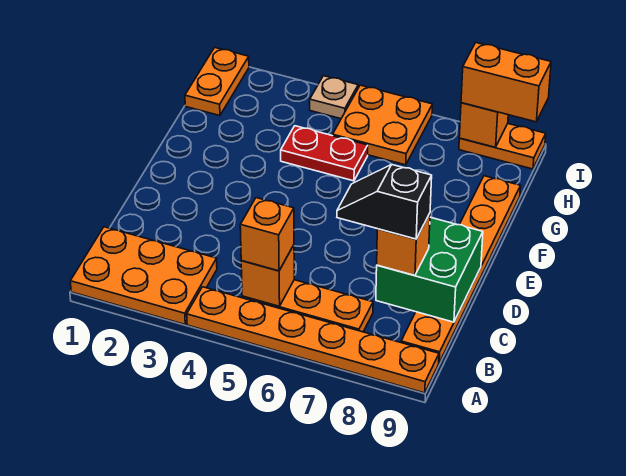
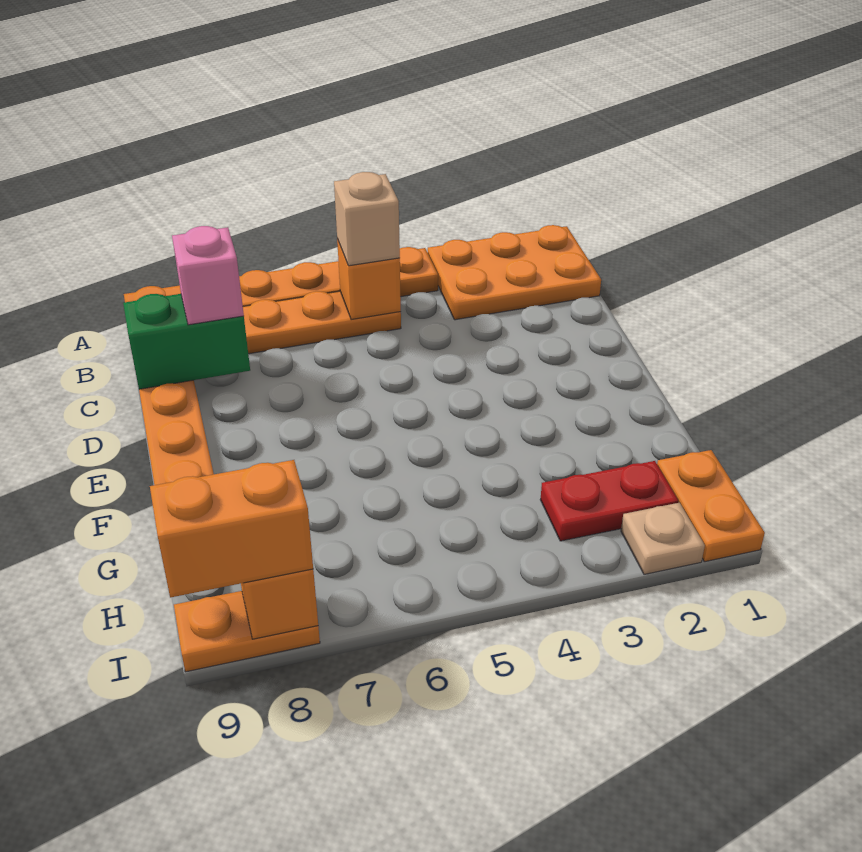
orange brick B5 level 3 -> tan brick B5 level 3
black slope C7:C8 level 4 top 8 -> none
green brick C8:D9 level 2 -> green brick C8:C9 level 2
orange brick C8 level 3 -> pink brick C8 level 3
red plate G4:G5 level 1 -> red plate H2:H3 level 1
orange plate H5:I6 level 1 -> none
tan plate I4 level 1 -> tan plate I2 level 1

